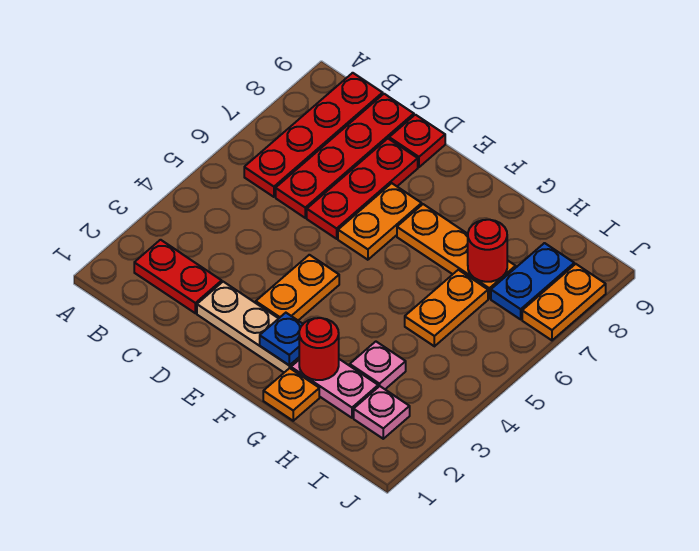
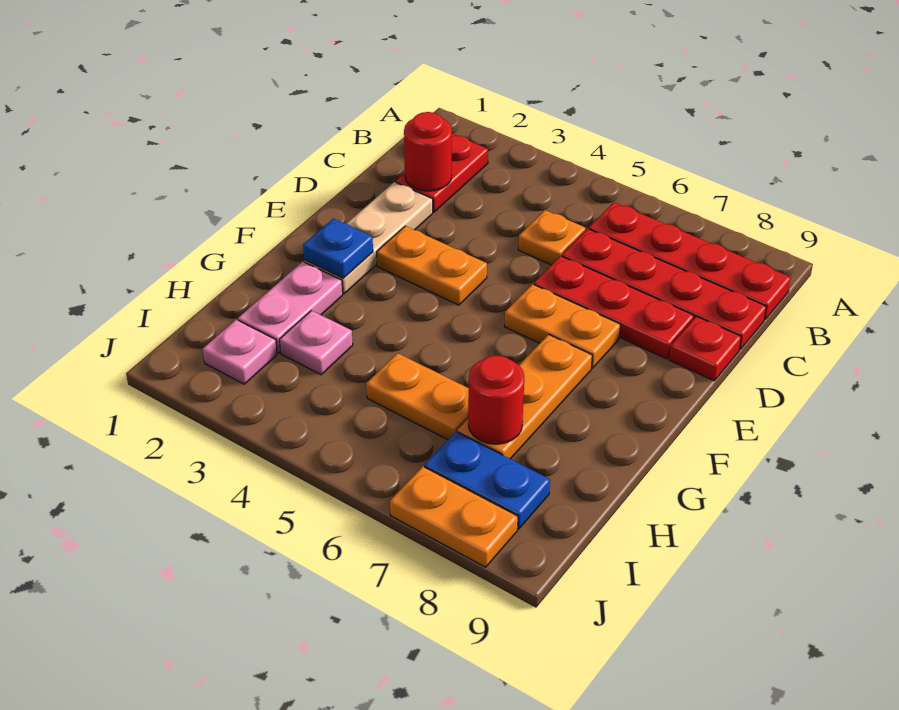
orange plate G1 level 1 -> orange plate C5 level 1
red round brick G2 level 2 -> red round brick C2 level 2

